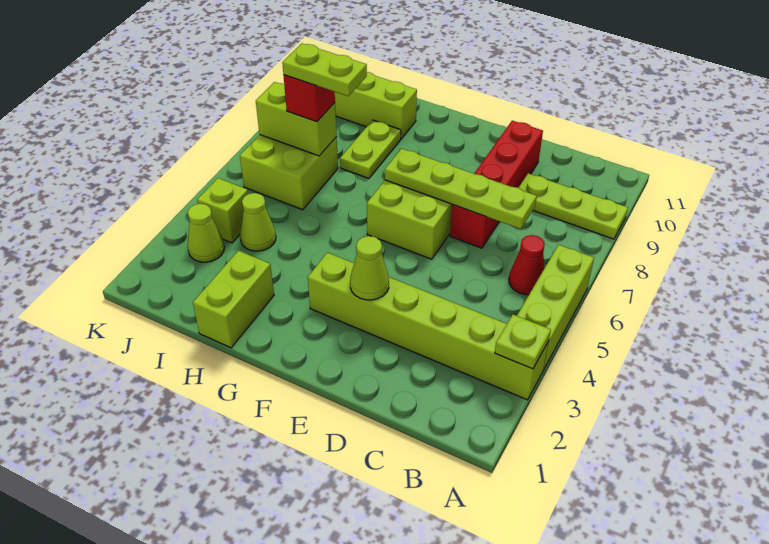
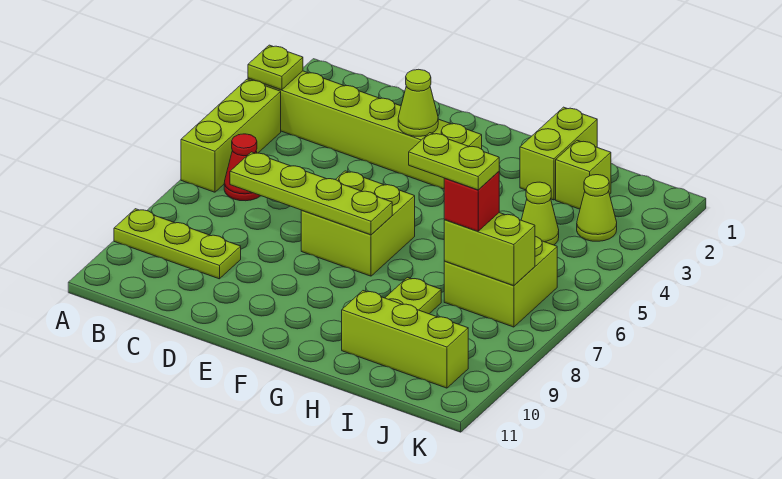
red brick D7:D10 level 1 -> none
lime brick J4 level 1 -> lime brick I2 level 1

